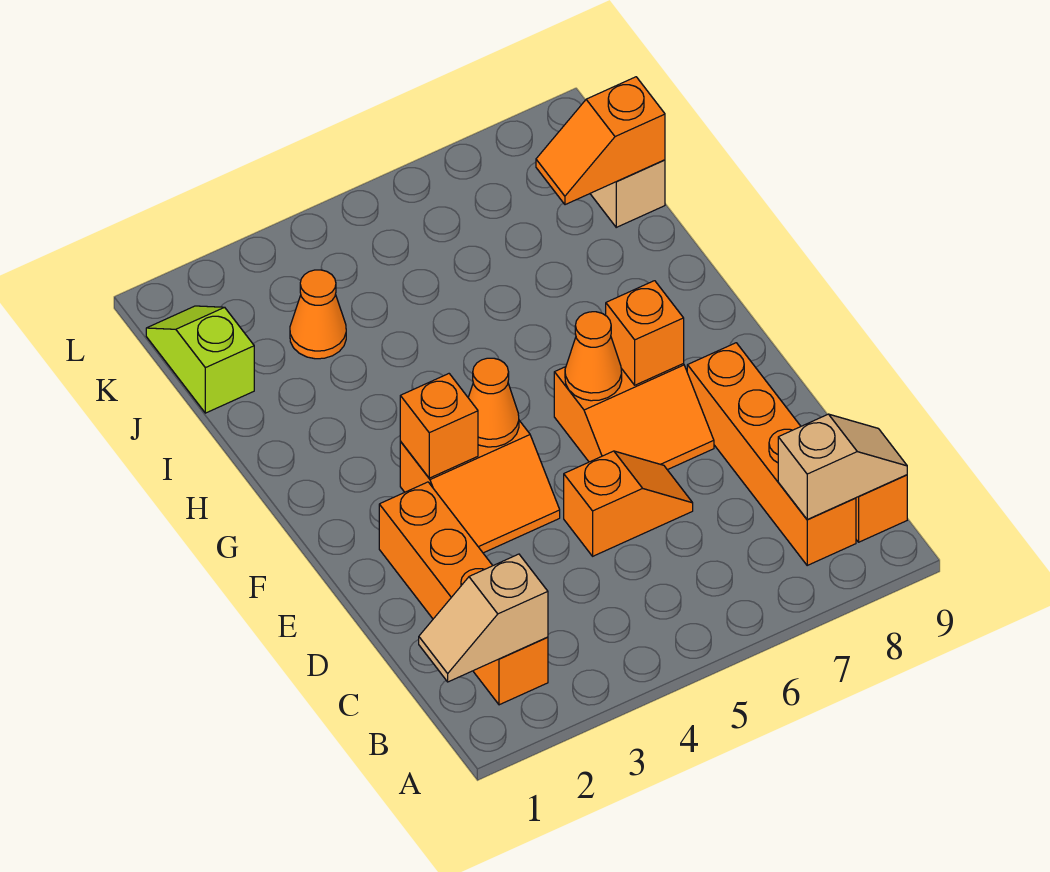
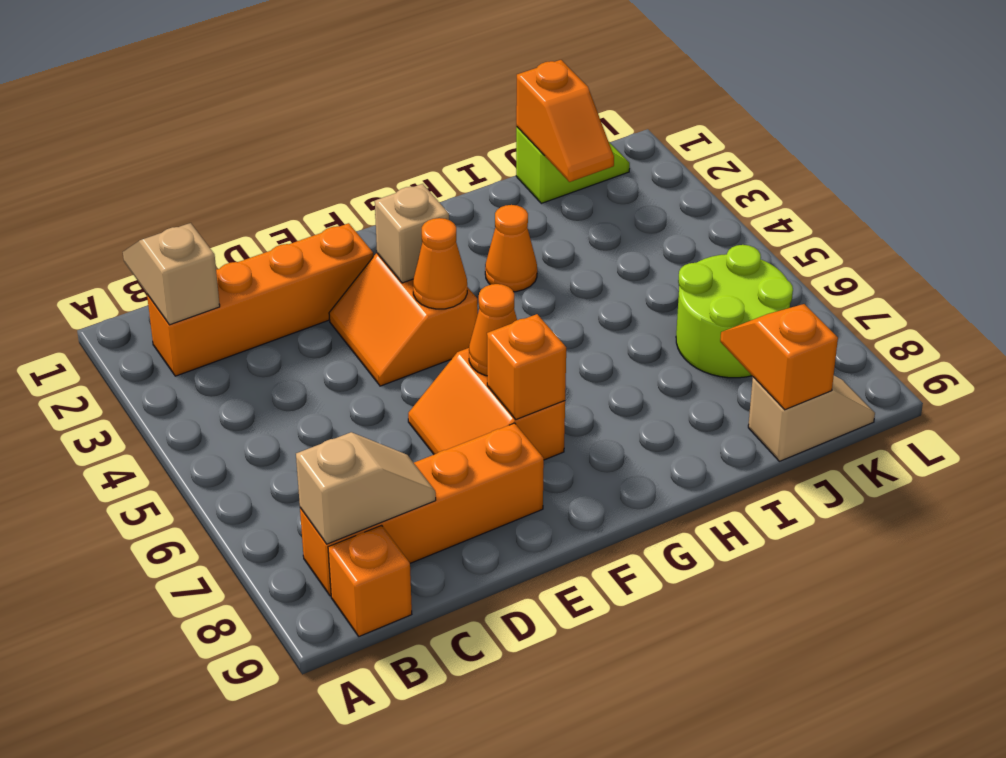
tan slope B8:B9 level 2 top 8 -> tan slope B8:C8 level 2 top B
orange slope D5:D6 level 1 top 5 -> orange slope J1:J2 level 2 top 1
orange brick F3 level 2 -> tan brick F3 level 2
orange cone J3 level 1 -> orange cone H3 level 1
none -> lime round brick J6:K7 level 1

